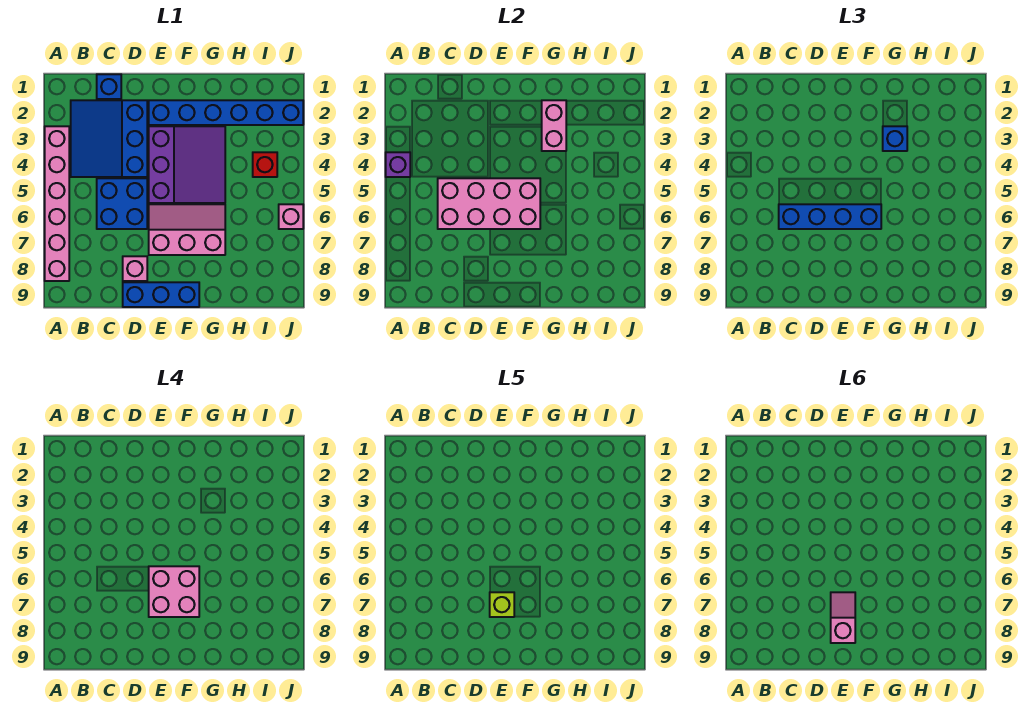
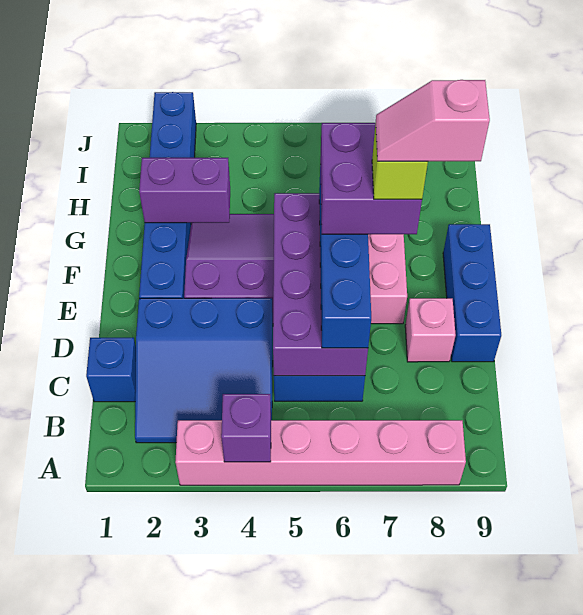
pink brick C5:F6 level 2 -> purple brick C5:F6 level 2
pink brick E6:F7 level 4 -> purple brick E6:F7 level 4
pink brick G2:G3 level 2 -> purple brick G2:G3 level 2
blue brick G3 level 3 -> none
red brick I4 level 1 -> none
pink brick J6 level 1 -> none

